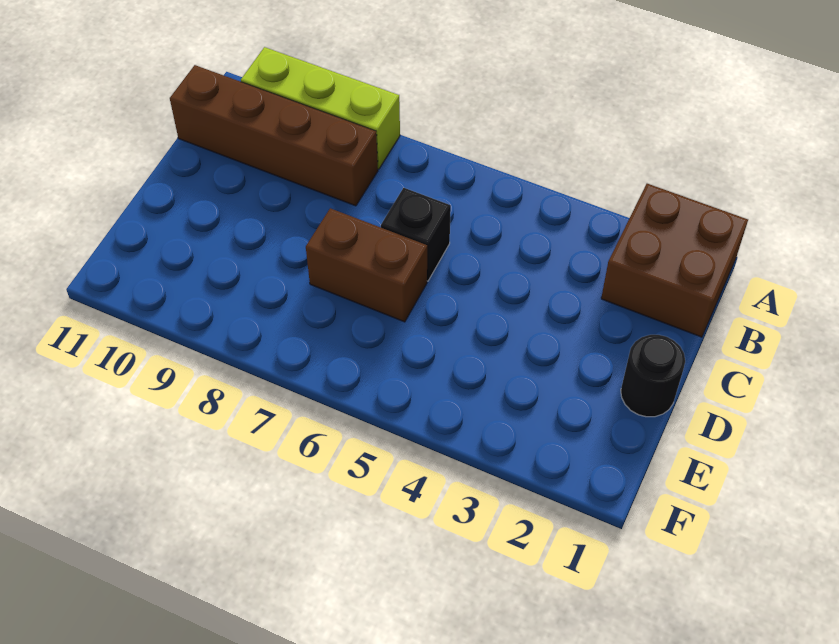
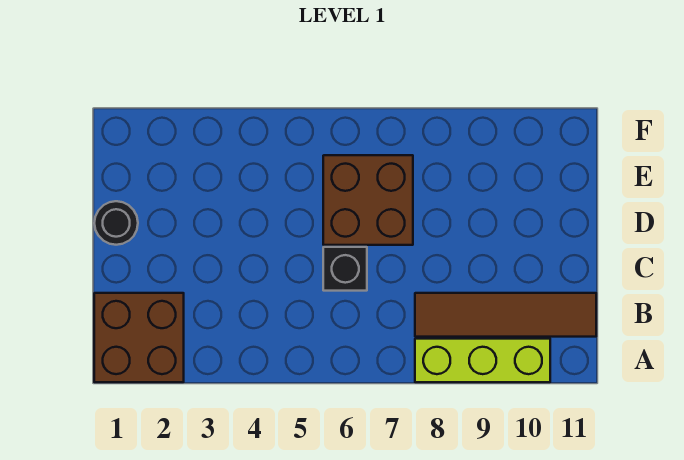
brown brick B8:B11 level 1 -> brown tile B8:B11 level 1
brown brick D6:D7 level 1 -> brown brick D6:E7 level 1

